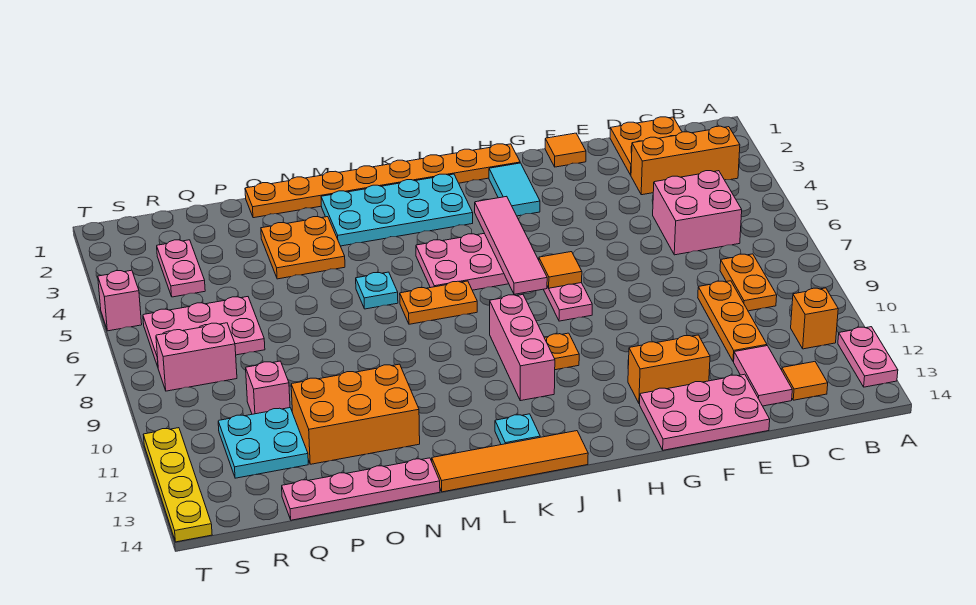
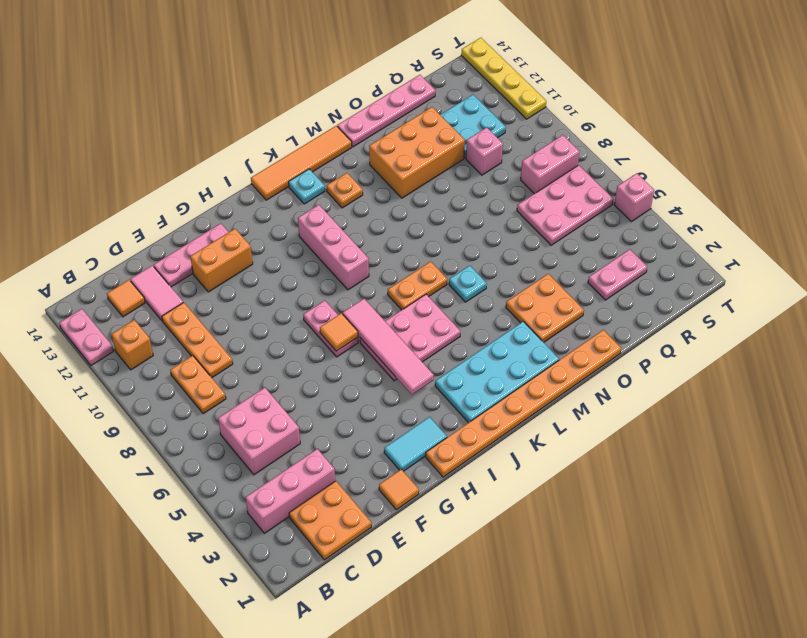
orange brick B3:D3 level 1 -> pink brick B3:D3 level 1
pink plate E13:G14 level 1 -> pink plate E13:G13 level 1
cyan tile H2:H3 level 1 -> cyan tile G2:H2 level 1
orange plate I10 level 1 -> orange plate L12 level 1
pink plate R3:R4 level 1 -> pink plate Q3:R3 level 1

